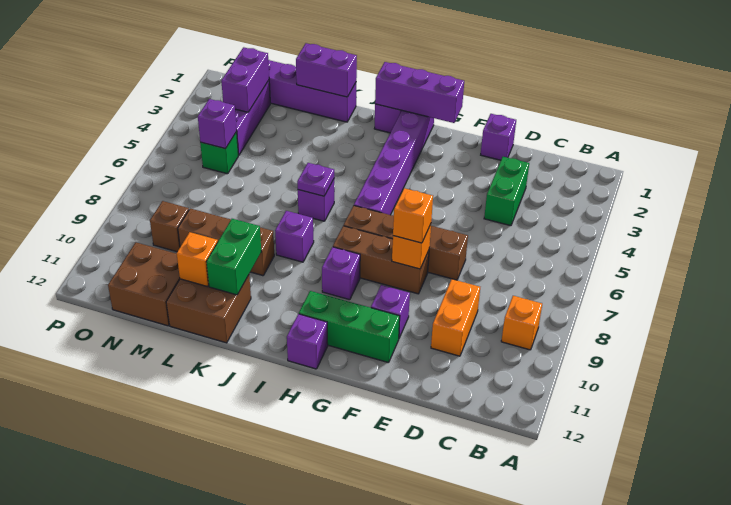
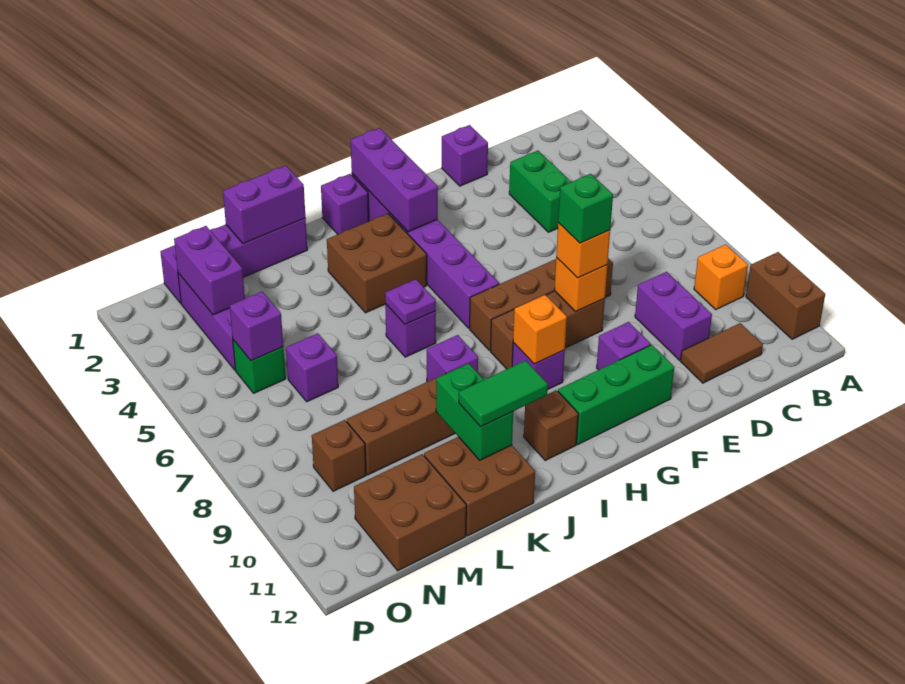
none -> brown brick A10:A11 level 1
none -> brown tile C11:D11 level 1
orange brick D9:D10 level 1 -> purple brick D9:D10 level 1
none -> green brick F8 level 4
purple brick G1:I1 level 2 -> purple brick H1:H3 level 2
purple brick H12 level 1 -> purple brick M6 level 1
none -> brown brick I3:J4 level 1
none -> brown brick I11 level 1
none -> green tile J11:K11 level 3
orange brick L11 level 2 -> orange brick H9 level 2

